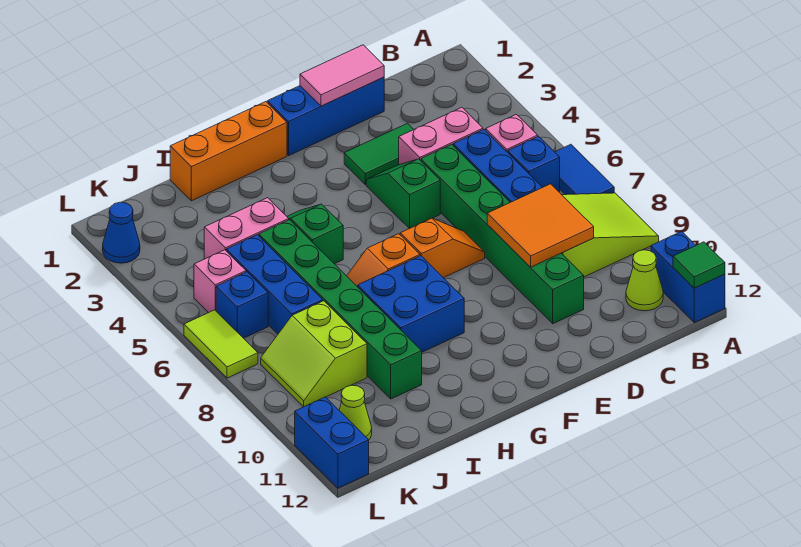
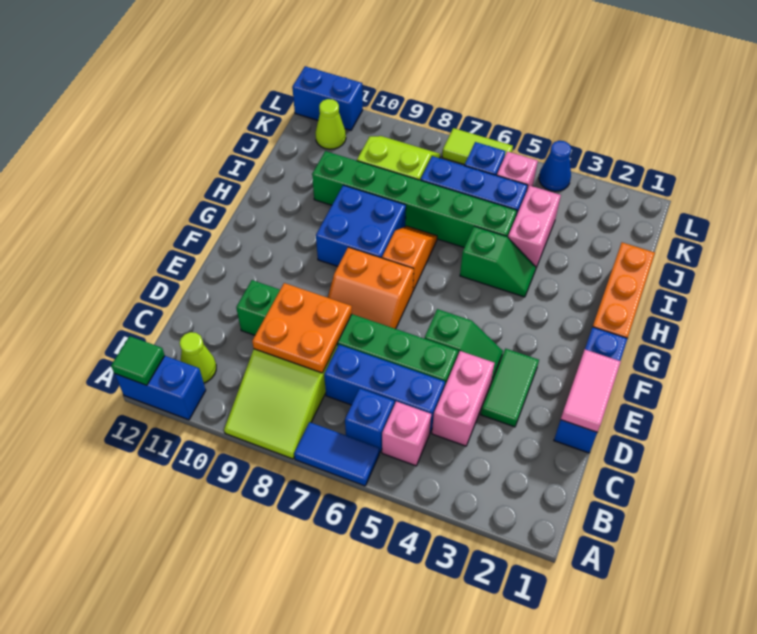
orange tile C8:D9 level 2 -> orange plate C8:D9 level 2
orange slope E7:F7 level 1 top F -> orange slope E7:F8 level 1 top F
blue cone L2 level 1 -> blue cone L4 level 1

